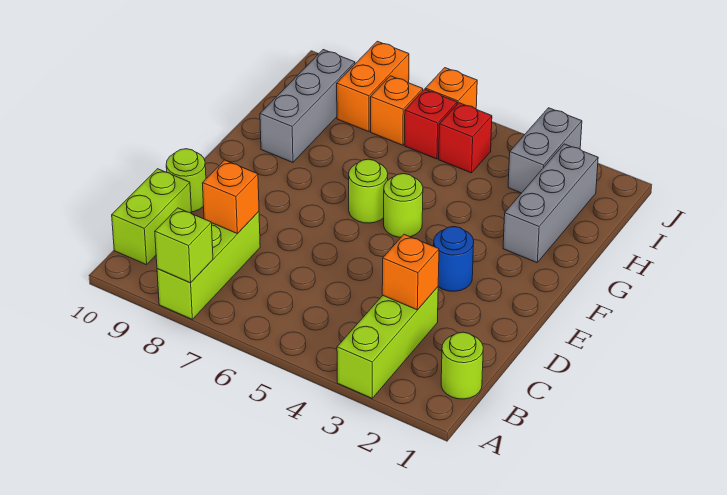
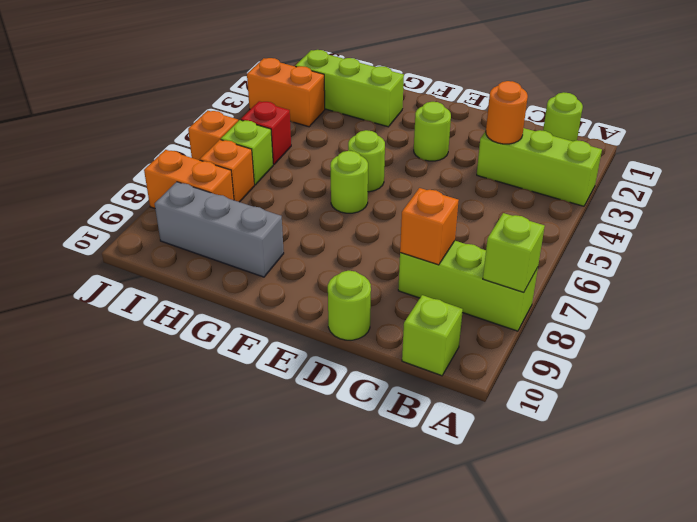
lime brick B10:C10 level 1 -> lime brick B10 level 1
orange brick C3 level 2 -> orange round brick C3 level 2
blue round brick E3 level 1 -> lime round brick E3 level 1
grey brick G2:I2 level 1 -> lime brick G2:I2 level 1
grey brick I3:J3 level 1 -> orange brick I3:J3 level 1
red brick I6 level 1 -> lime brick I6 level 1

